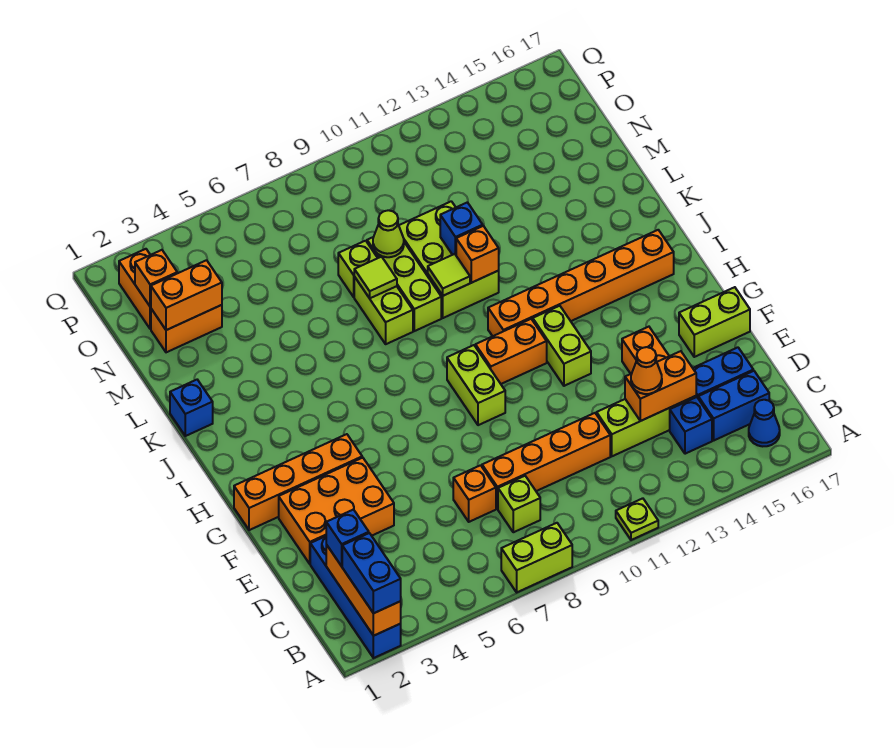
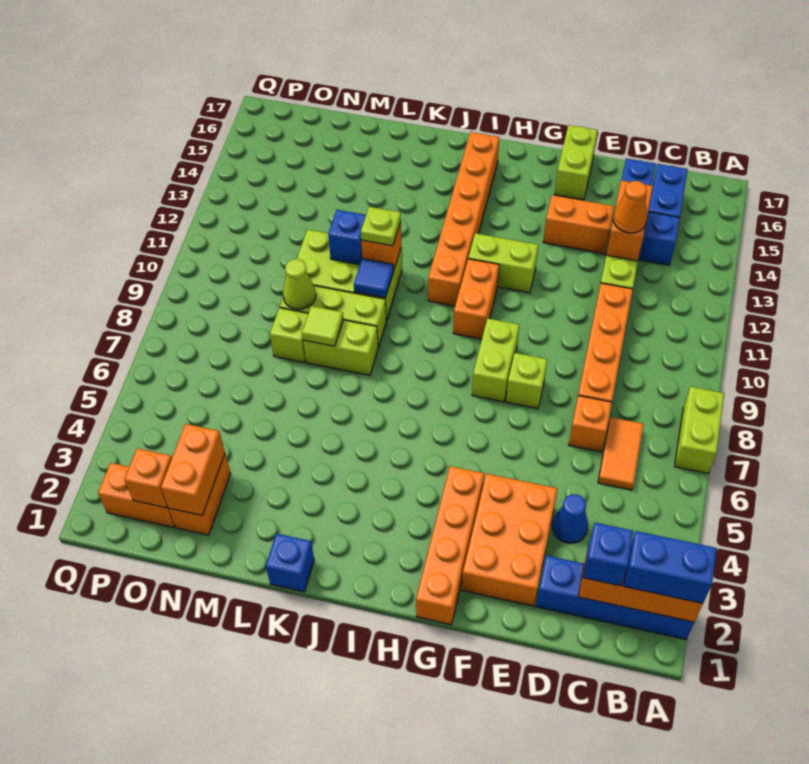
lime plate A11 level 1 -> lime plate K11 level 3
blue cone B16 level 1 -> blue cone D4 level 1
none -> orange tile C6:C7 level 1
lime brick C8 level 1 -> lime brick F8 level 1
lime brick G9:H9 level 1 -> lime brick G8:G9 level 1
lime tile K10 level 2 -> blue tile K10 level 2

